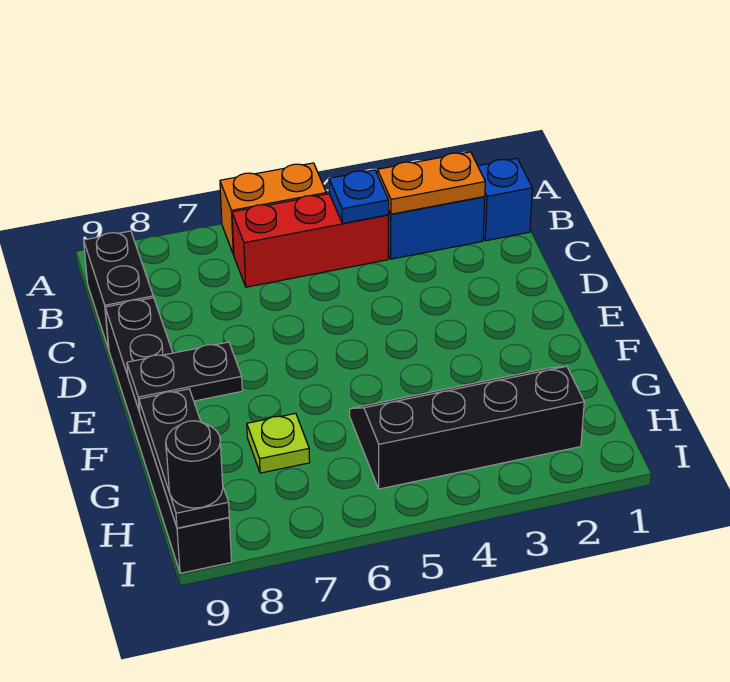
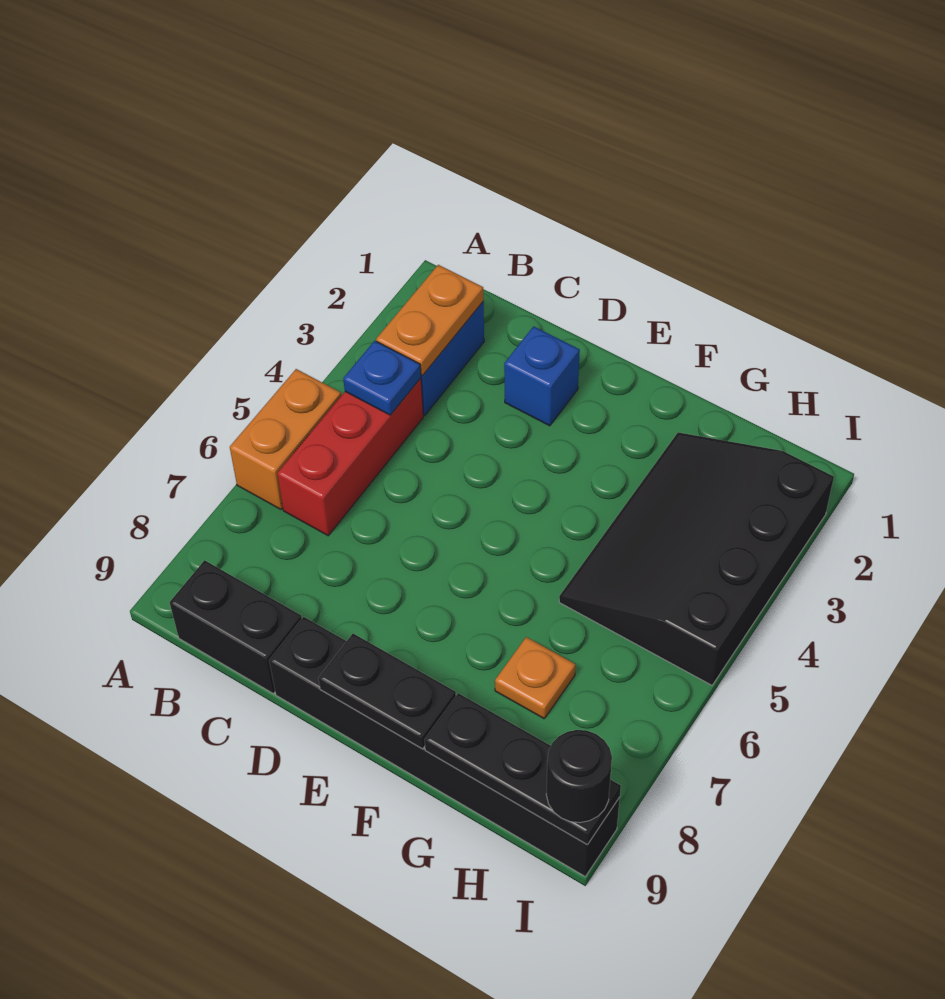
blue brick B1 level 1 -> blue brick D2 level 1
black plate F8:F9 level 2 -> black plate E9:F9 level 2
black slope G2:H5 level 1 top H -> black slope G2:I5 level 1 top I
lime plate G7 level 1 -> orange plate G7 level 1

